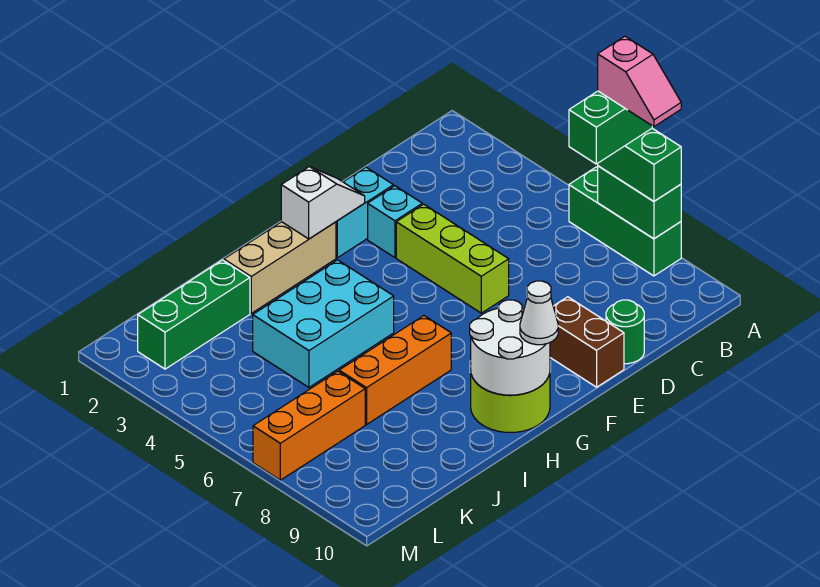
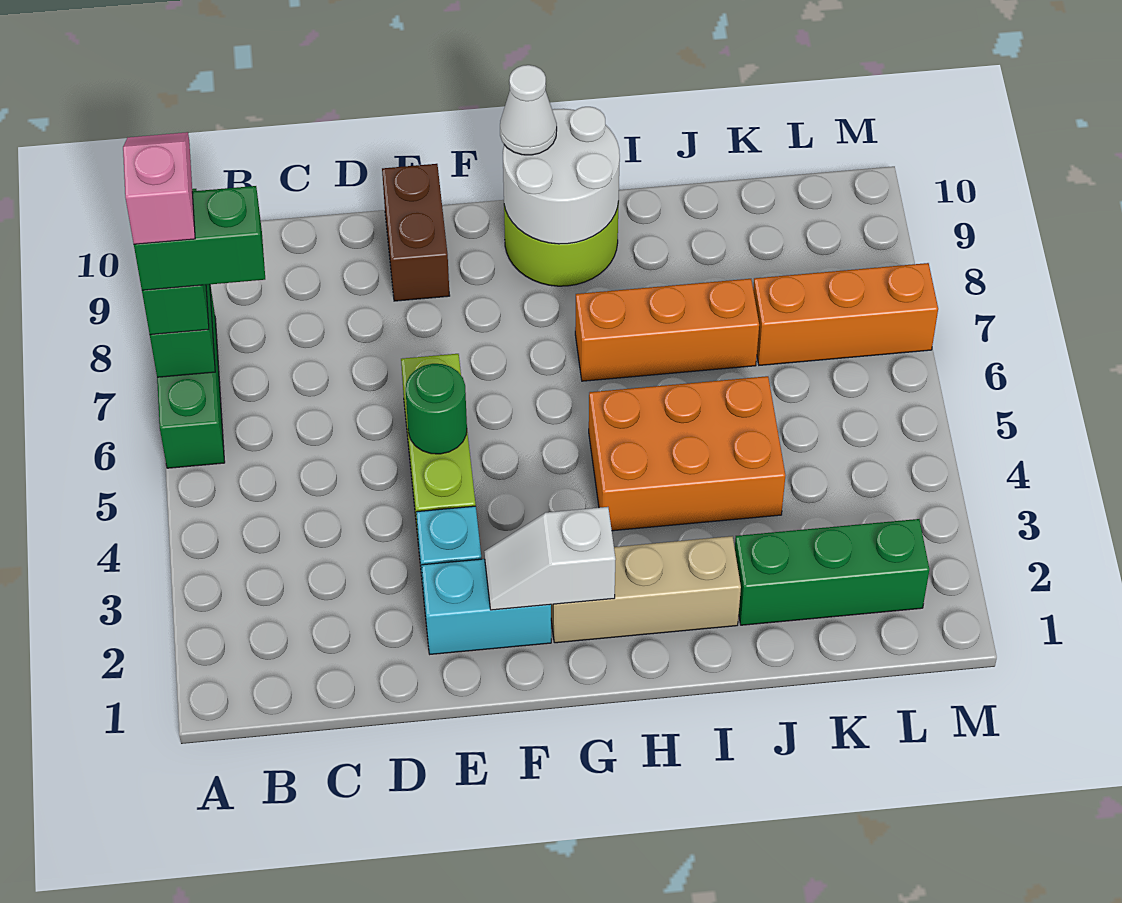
green round brick D10 level 1 -> green round brick E5 level 2
cyan brick H4:J5 level 1 -> orange brick H4:J5 level 1

